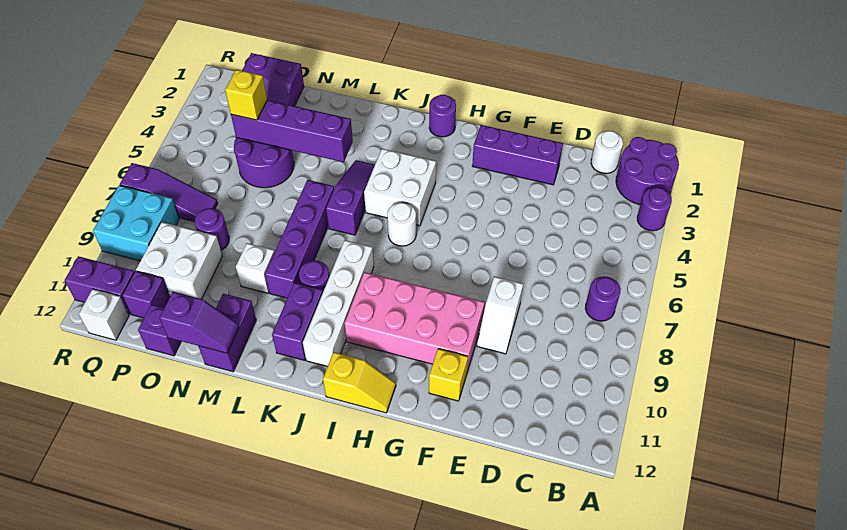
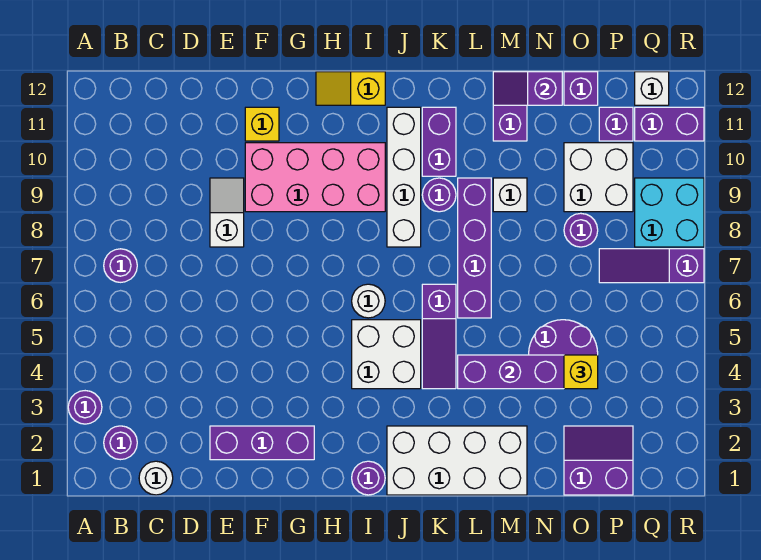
purple round brick A1:B2 level 1 -> purple round brick B2 level 1
none -> white brick J1:M2 level 1

